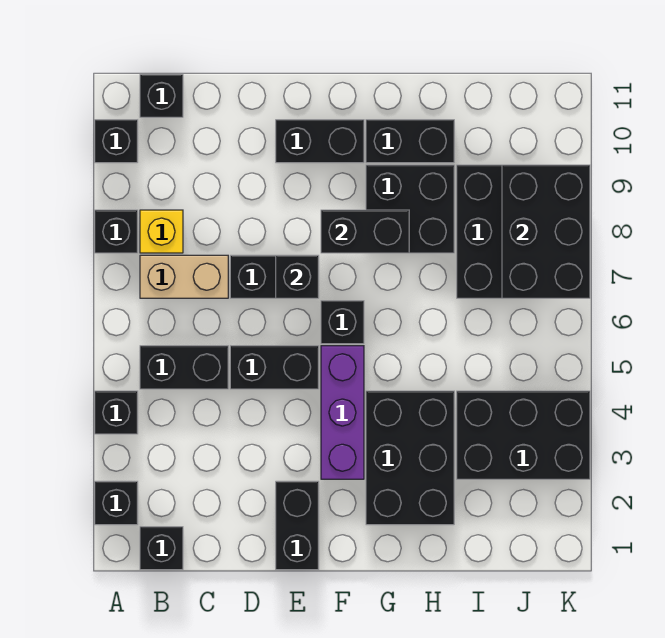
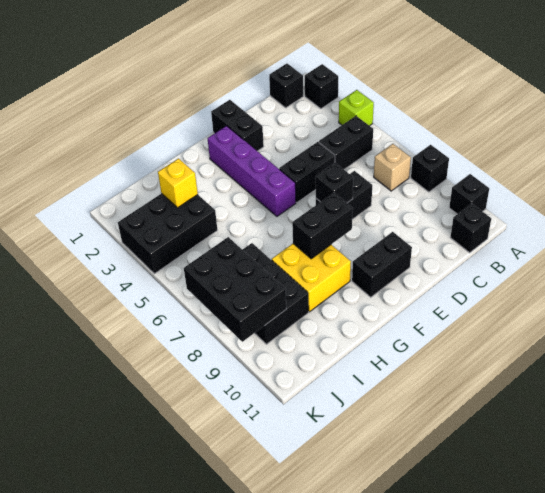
black brick A4 level 1 -> lime brick A4 level 1
tan brick B7:C7 level 1 -> tan brick B7 level 1
yellow brick B8 level 1 -> yellow brick I3 level 2
purple brick F3:F5 level 1 -> purple brick F2:F5 level 1
black brick F6 level 1 -> none
black brick G2:H4 level 1 -> none
black brick G8:H9 level 1 -> yellow brick G8:H9 level 1
black brick G10:H10 level 1 -> none

